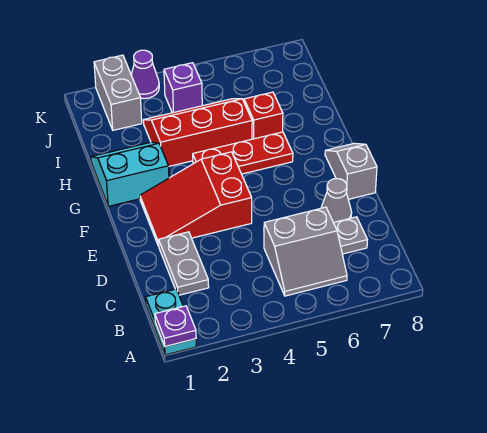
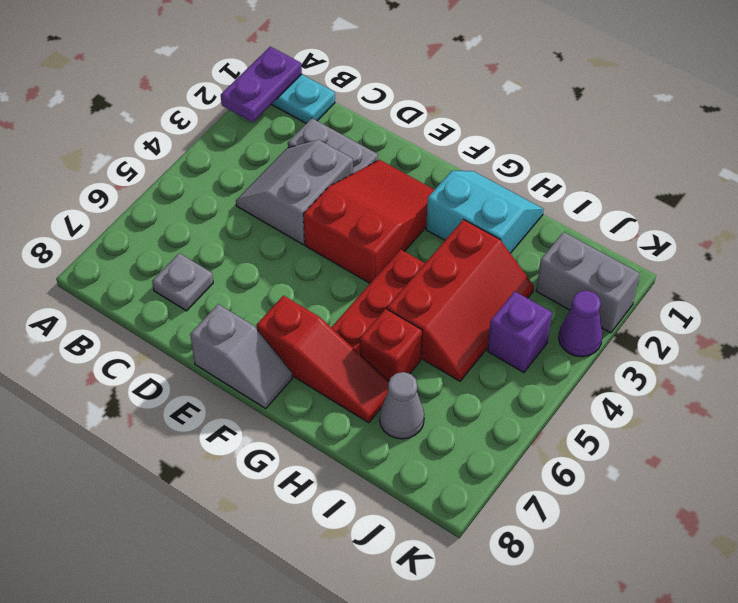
purple plate A1 level 2 -> purple plate A1:A2 level 2
grey slope B5:C6 level 1 top C -> grey slope C3:D4 level 1 top D
grey cone D7 level 1 -> grey cone I7 level 1
none -> red slope F7:H7 level 1 top F
cyan slope G1:H2 level 1 top G -> cyan slope G1:H2 level 1 top 2

